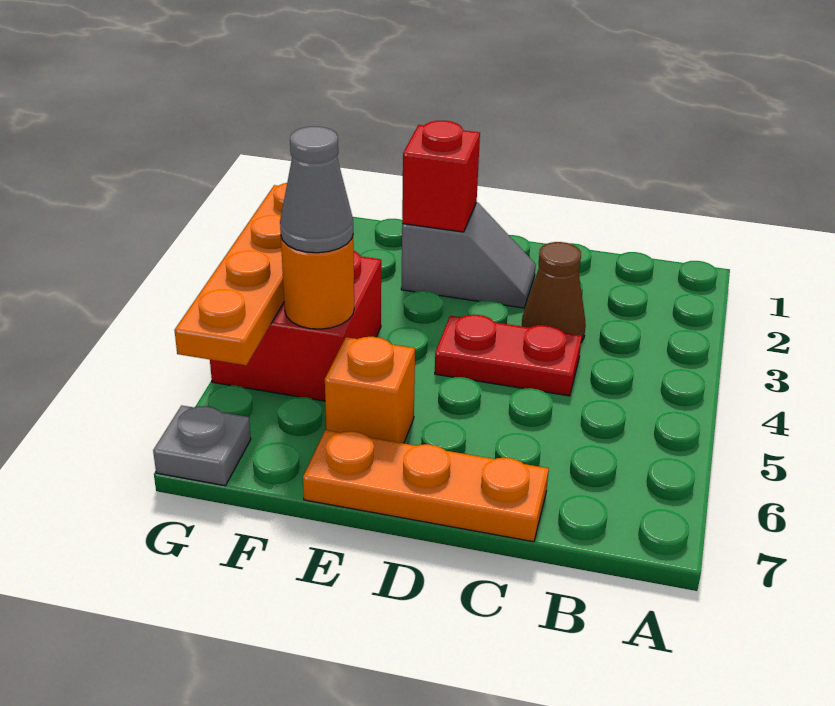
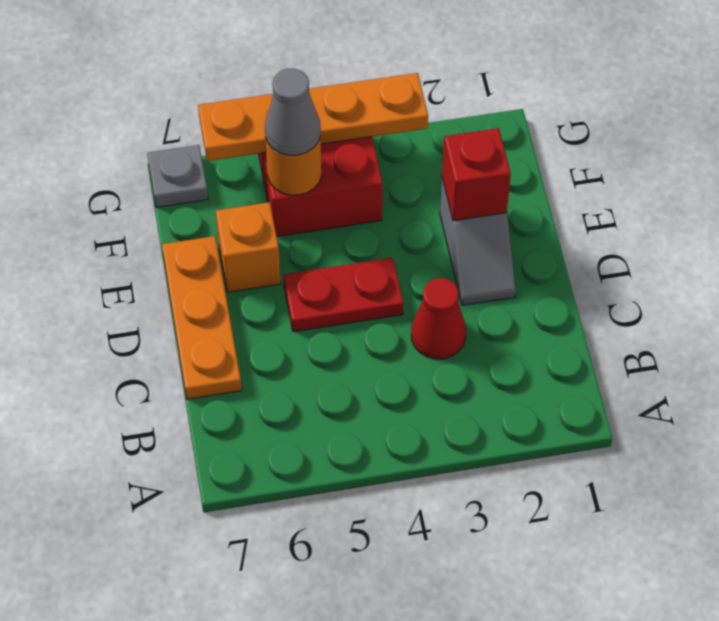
brown cone C3 level 1 -> red cone C3 level 1
red plate C4:D4 level 1 -> red plate D4:D5 level 1

